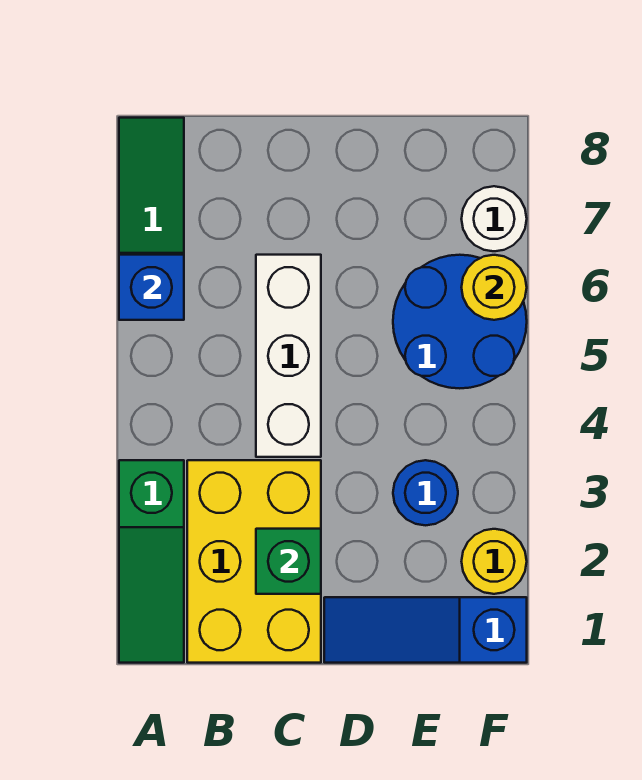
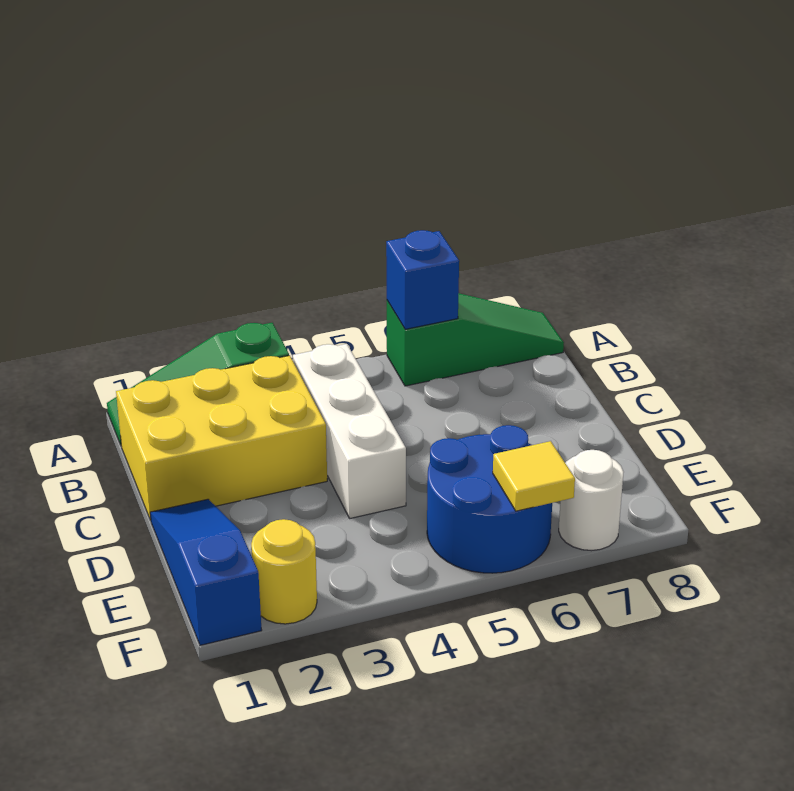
green brick C2 level 2 -> none
white brick C4:C6 level 1 -> white brick B4:D4 level 1
blue round brick E3 level 1 -> none
yellow round brick F6 level 2 -> yellow tile F6 level 2

